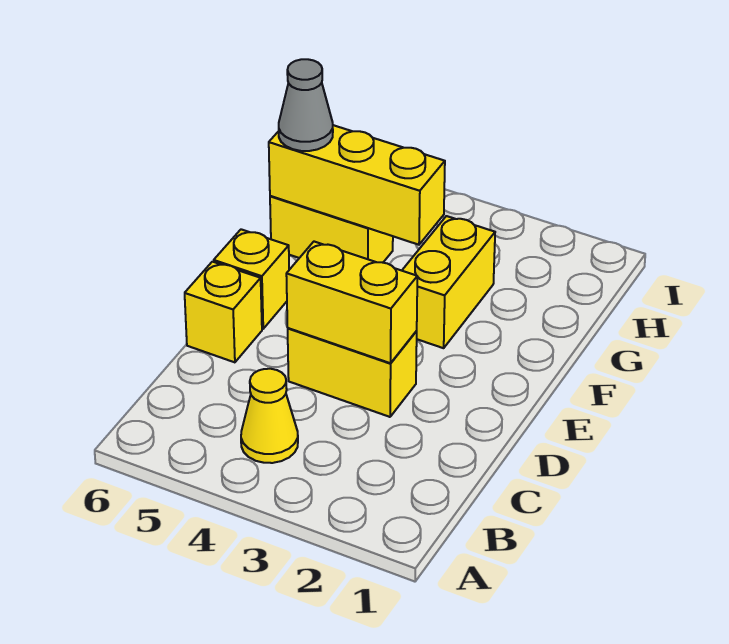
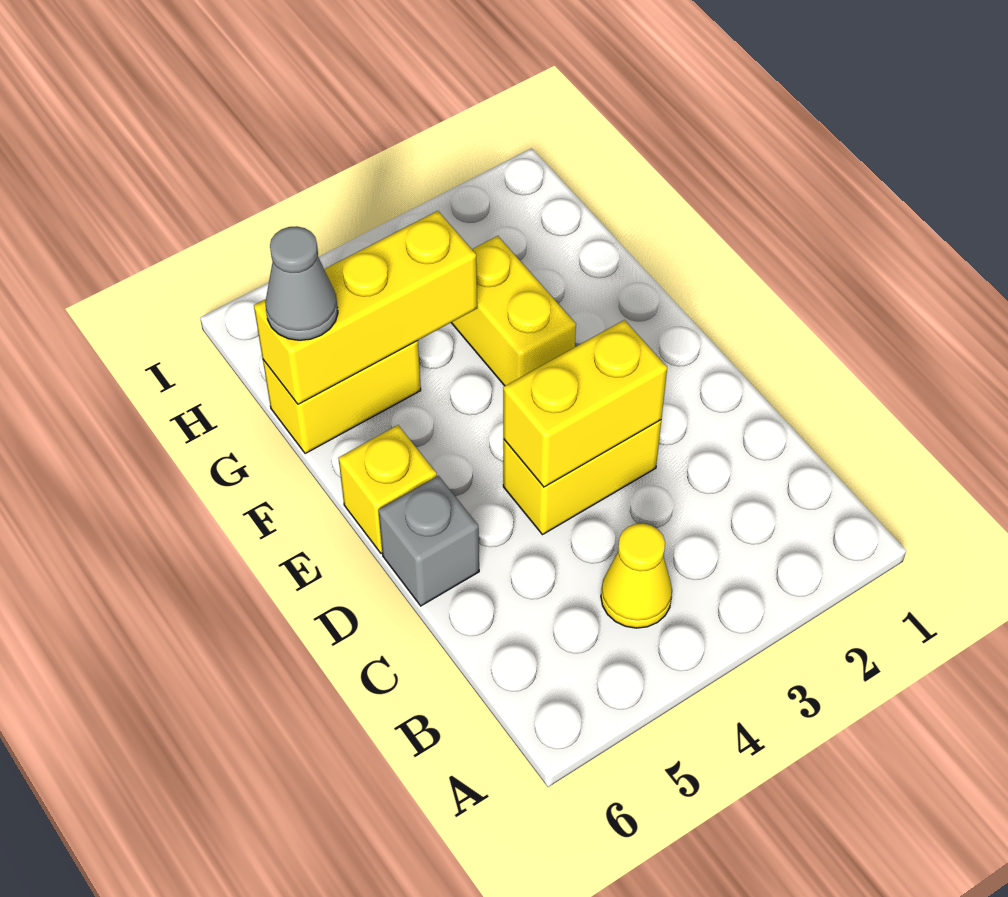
yellow brick D6 level 1 -> grey brick D6 level 1

